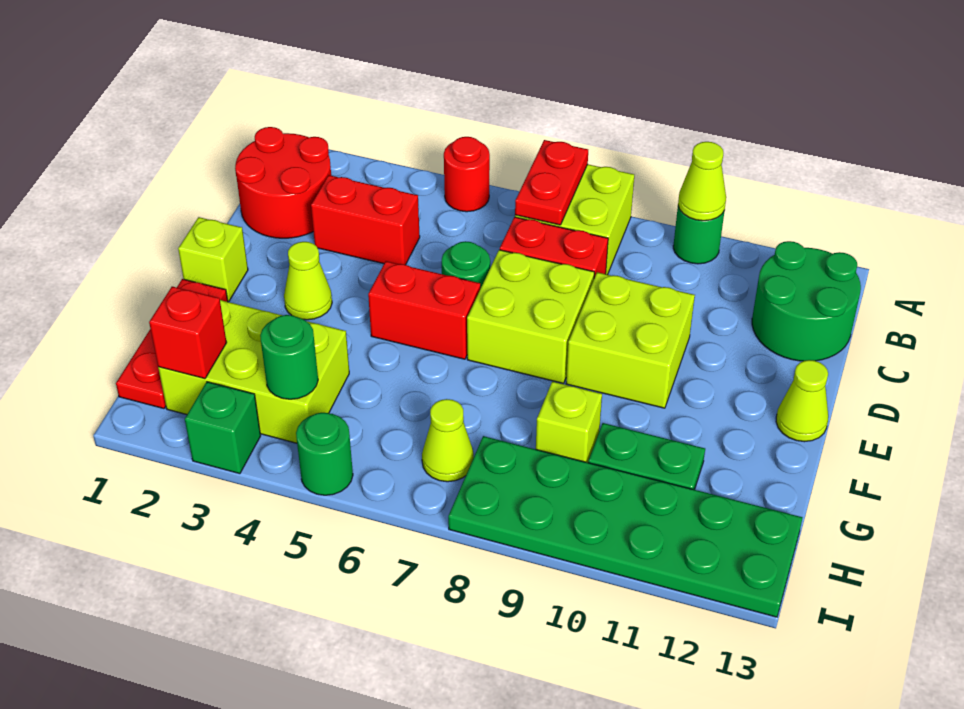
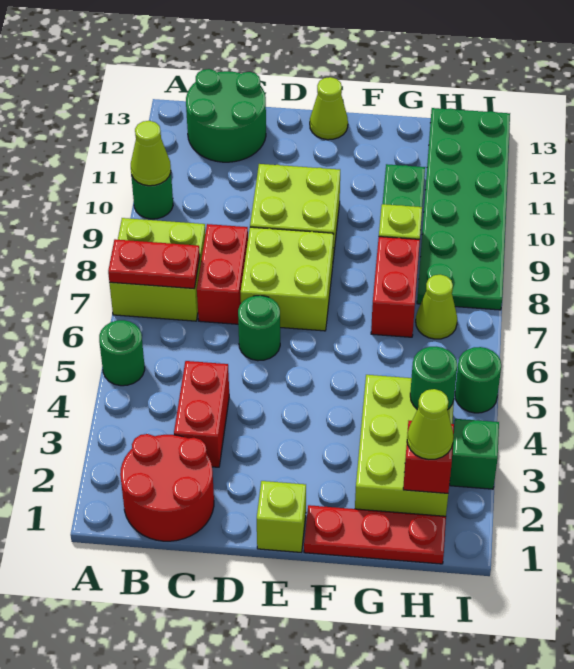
red round brick A5 level 1 -> green round brick A5 level 1
lime cone E3 level 1 -> lime cone H2 level 3
red brick E5:E6 level 1 -> red brick G7:G8 level 1

